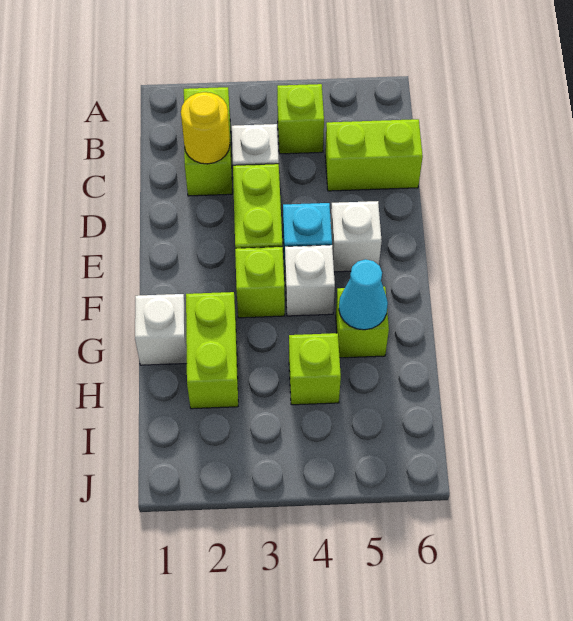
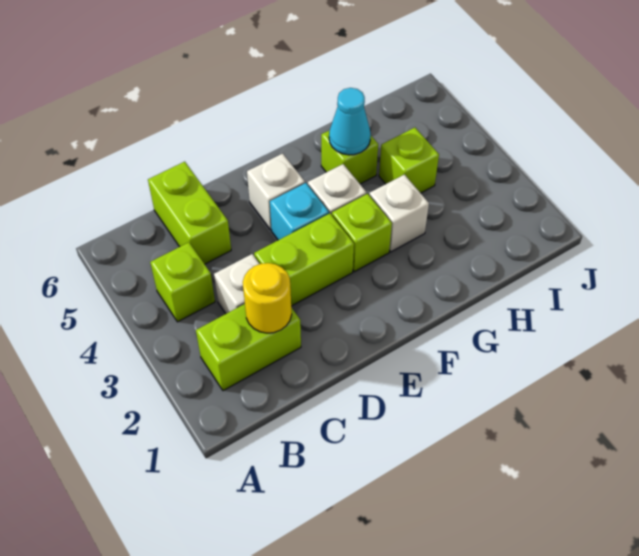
white brick G1 level 1 -> white brick G3 level 1
lime brick G2:H2 level 1 -> none

